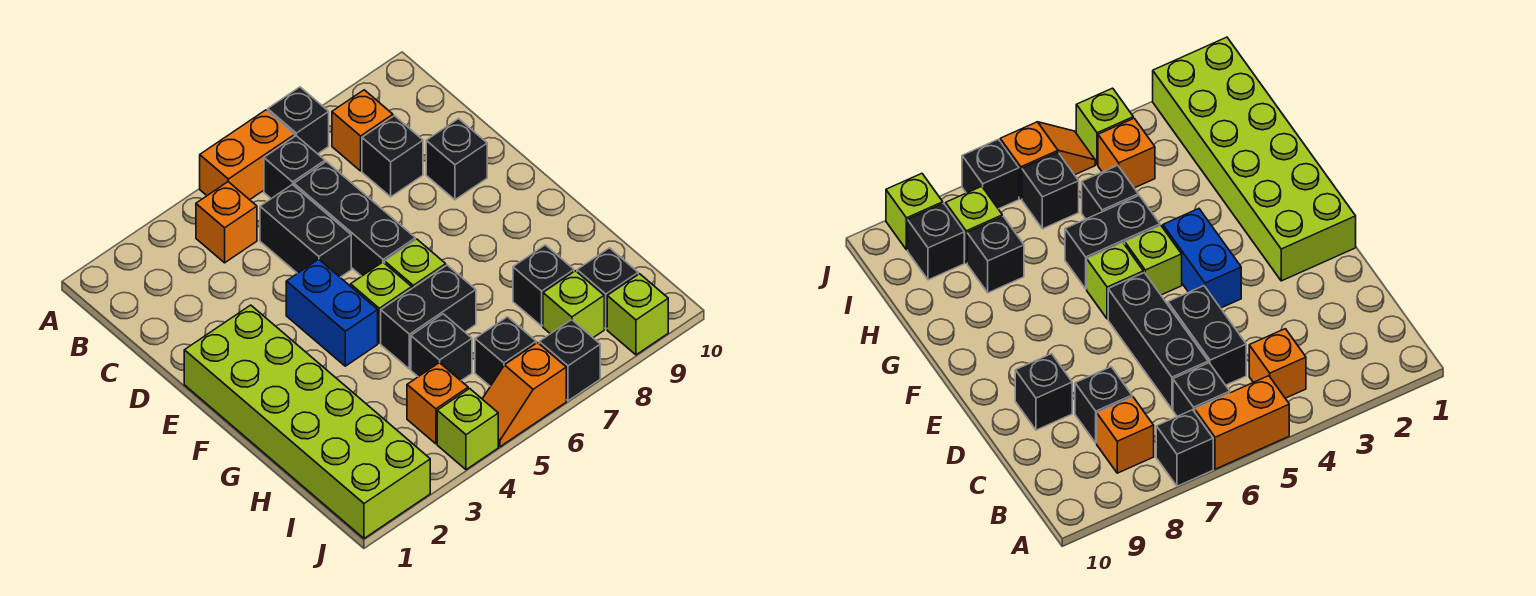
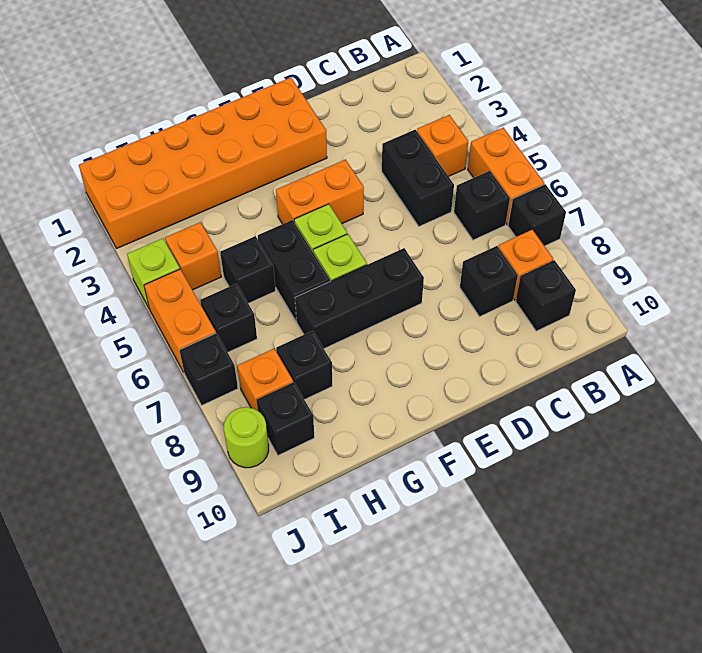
black brick C5:D5 level 1 -> black brick C4:C5 level 1
black brick C6:E6 level 1 -> black brick E7:G7 level 1
black brick D9 level 1 -> black brick B9 level 1
lime brick E1:J2 level 1 -> orange brick E1:J2 level 1
blue brick E4:F4 level 1 -> orange brick E4:F4 level 1
lime brick I8 level 1 -> orange brick I8 level 1
orange slope J5:J6 level 1 top 6 -> orange brick J5:J6 level 1
lime brick J9 level 1 -> lime round brick J9 level 1

